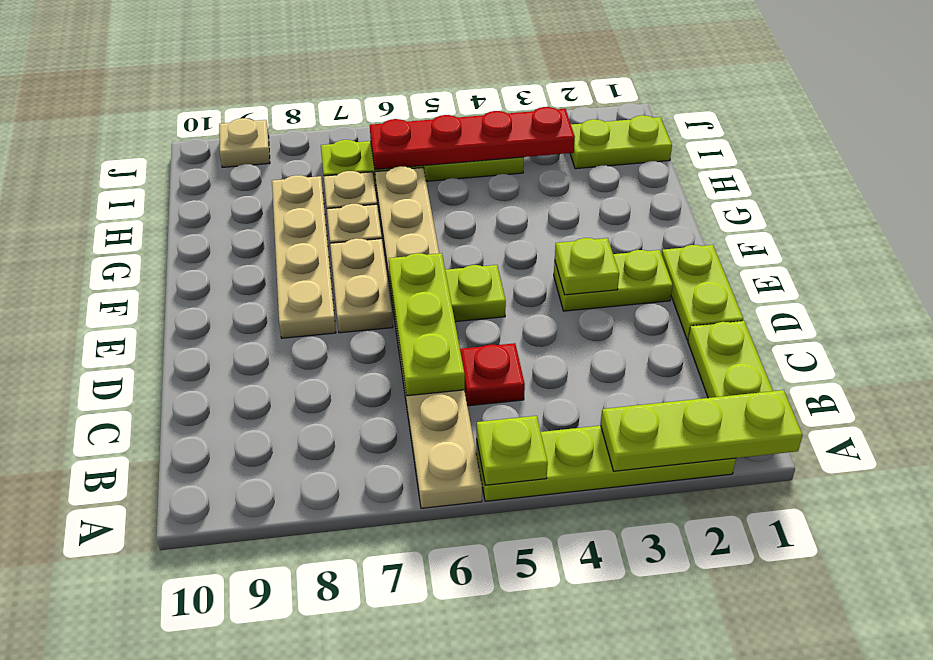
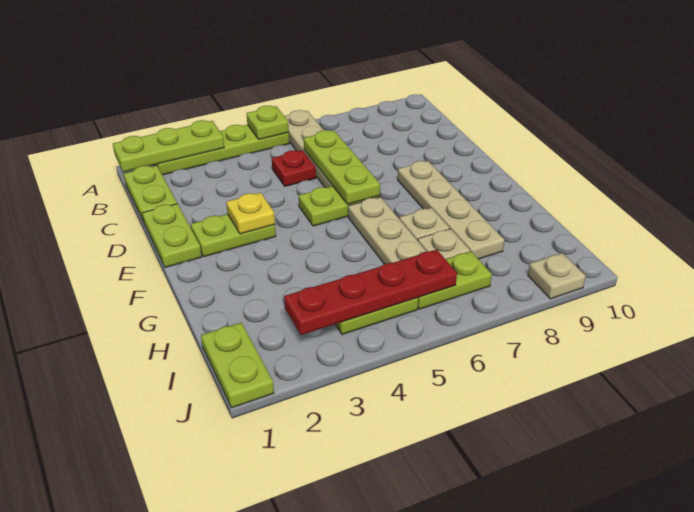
lime plate E3 level 2 -> yellow plate E3 level 2
tan plate E7:F7 level 1 -> none
lime plate I1:I2 level 1 -> lime plate I1:J1 level 1

